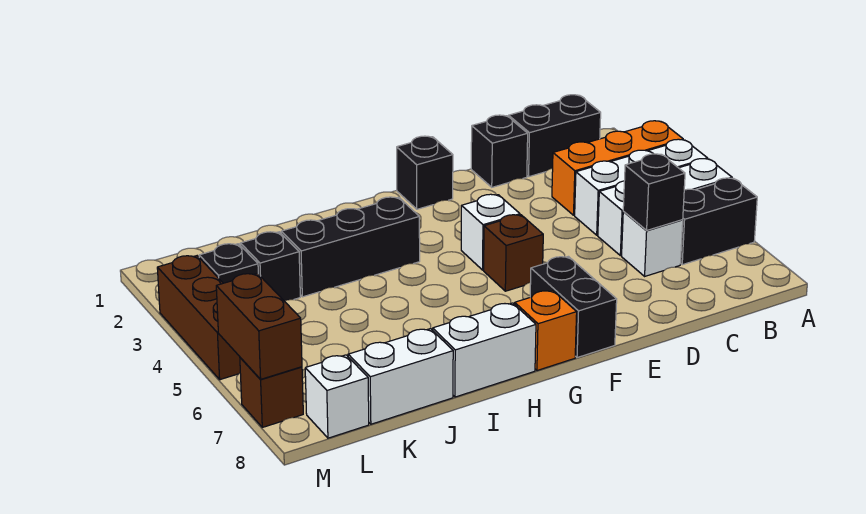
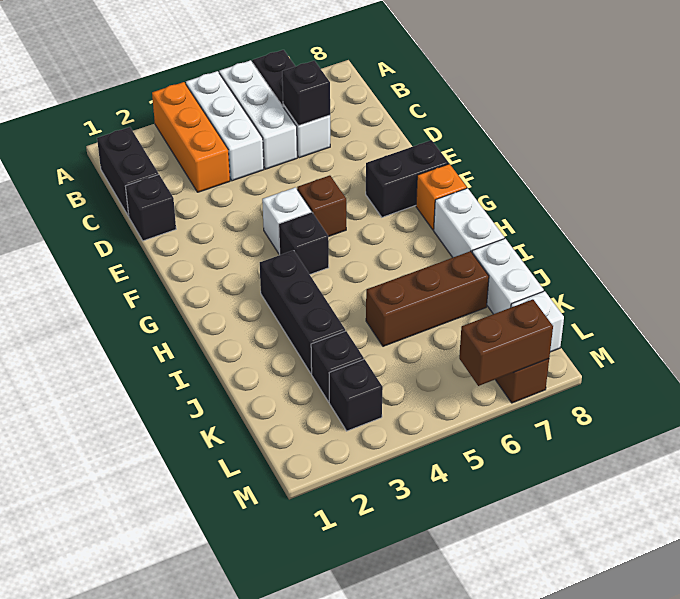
black brick F1 level 1 -> black brick G4 level 1
brown brick M3:M5 level 1 -> brown brick J5:J7 level 1

